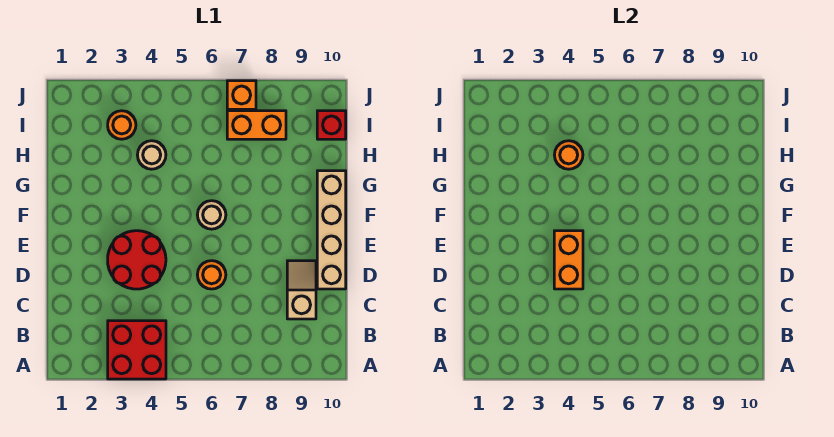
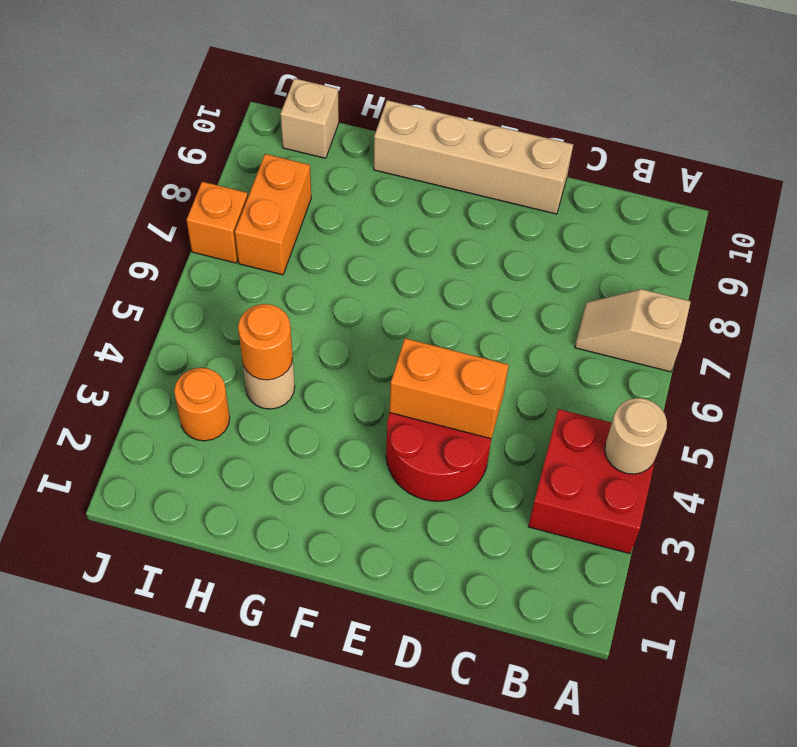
tan slope C9:D9 level 1 top C -> tan slope A7:B7 level 1 top A
orange round brick D6 level 1 -> none
tan round brick F6 level 1 -> tan round brick A4 level 2
red brick I10 level 1 -> tan brick I10 level 1

